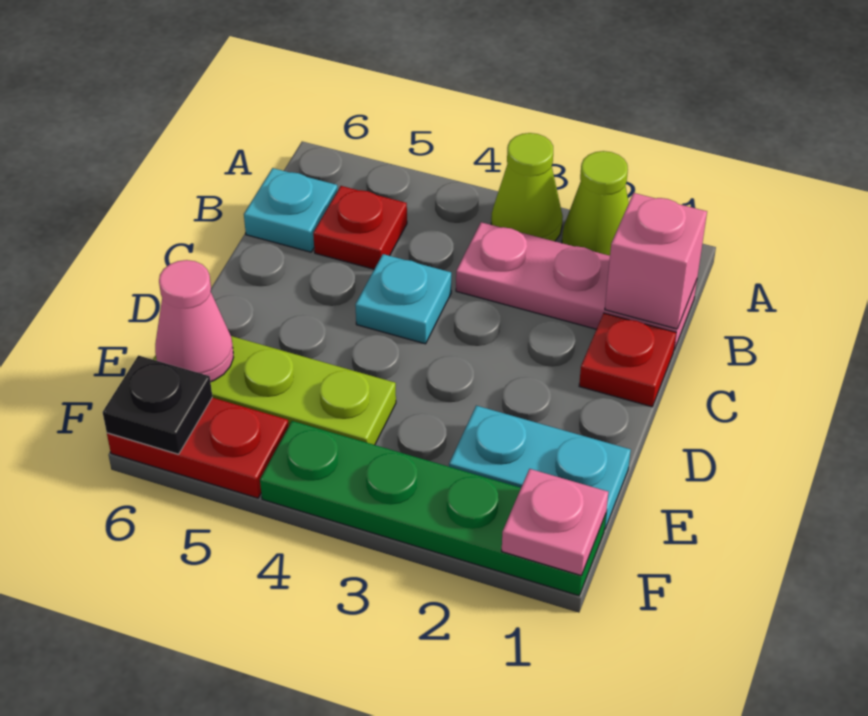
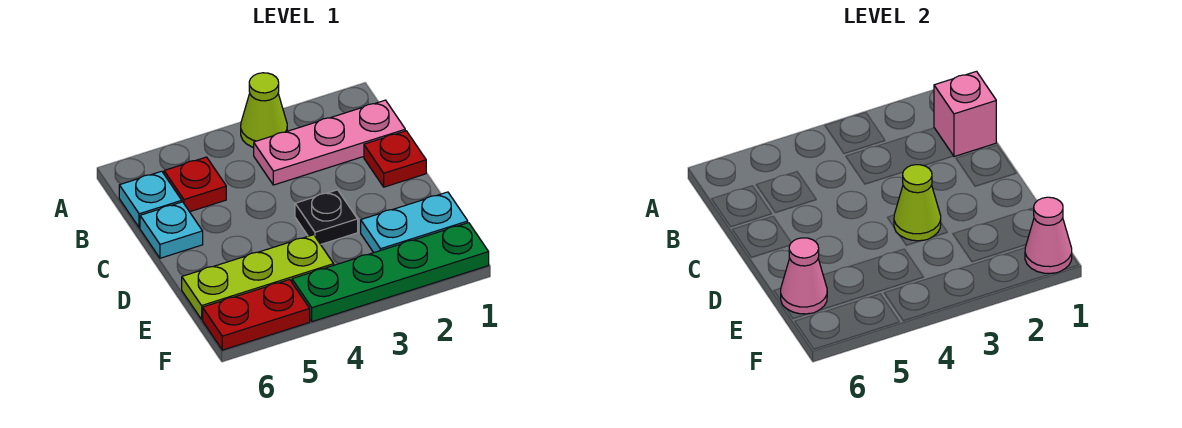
lime cone A2 level 1 -> lime cone D3 level 2
cyan plate C4 level 1 -> cyan plate C6 level 1
pink plate F1 level 2 -> pink cone F1 level 2
black plate F6 level 2 -> black plate D3 level 1

